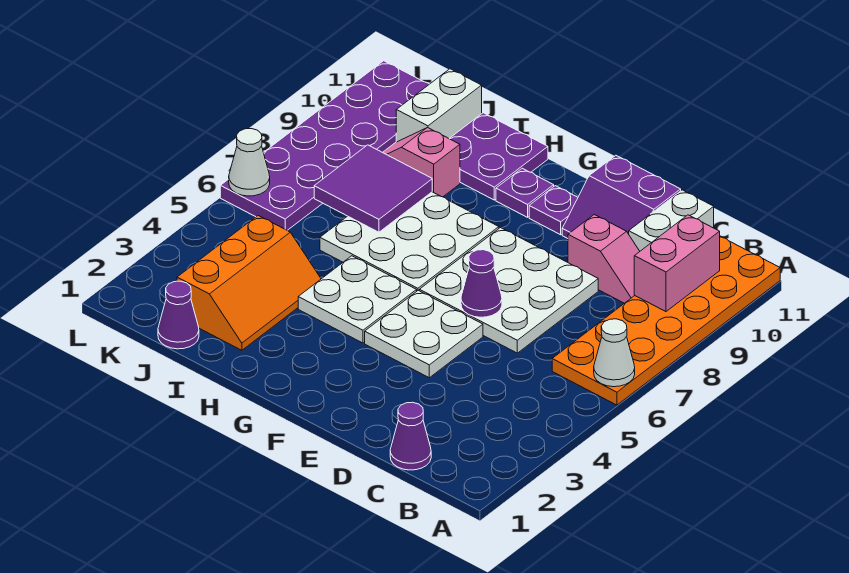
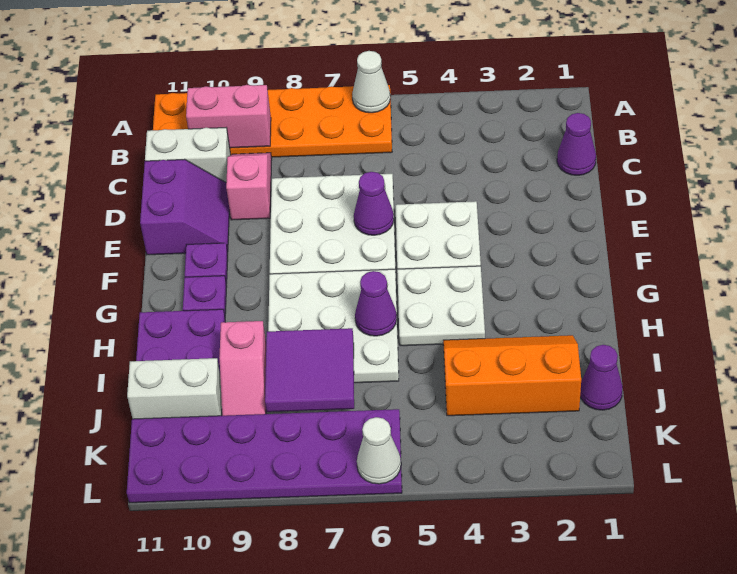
none -> purple cone H6 level 2

